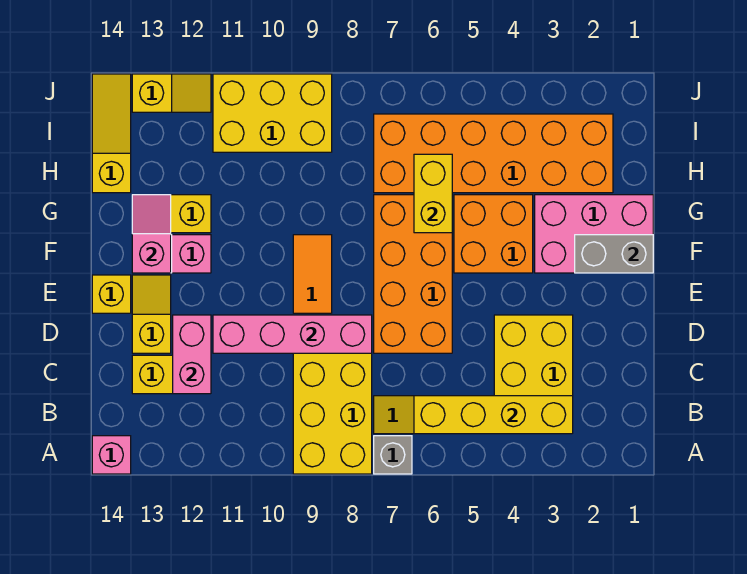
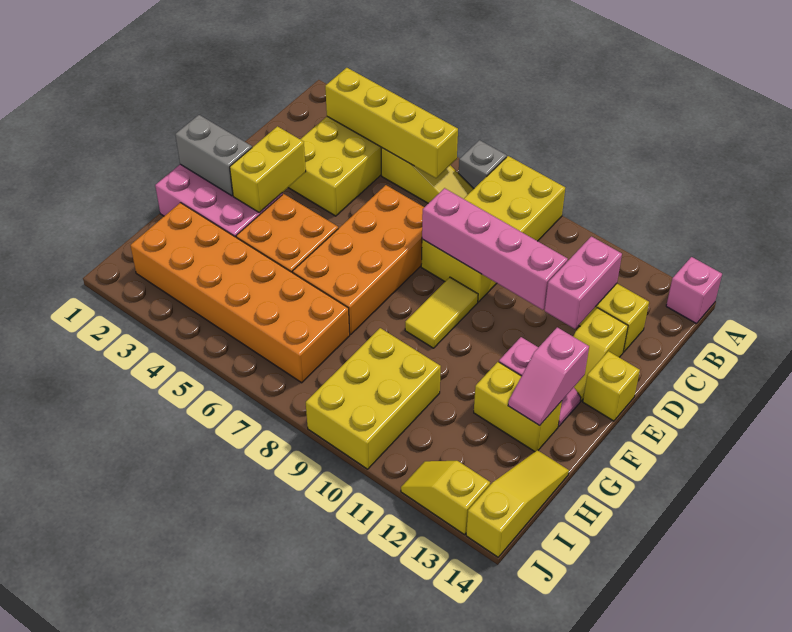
orange tile E9:F9 level 1 -> yellow tile E9:F9 level 1
yellow brick G6:H6 level 2 -> yellow brick E3:F3 level 2
yellow slope H14:J14 level 1 top H -> yellow slope H14:J14 level 1 top J
yellow brick I9:J11 level 1 -> yellow brick H9:J10 level 1

